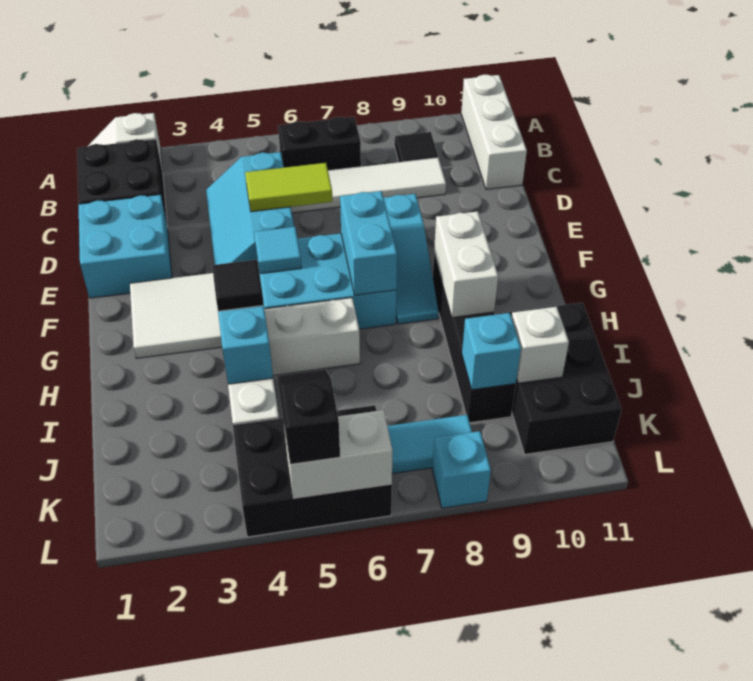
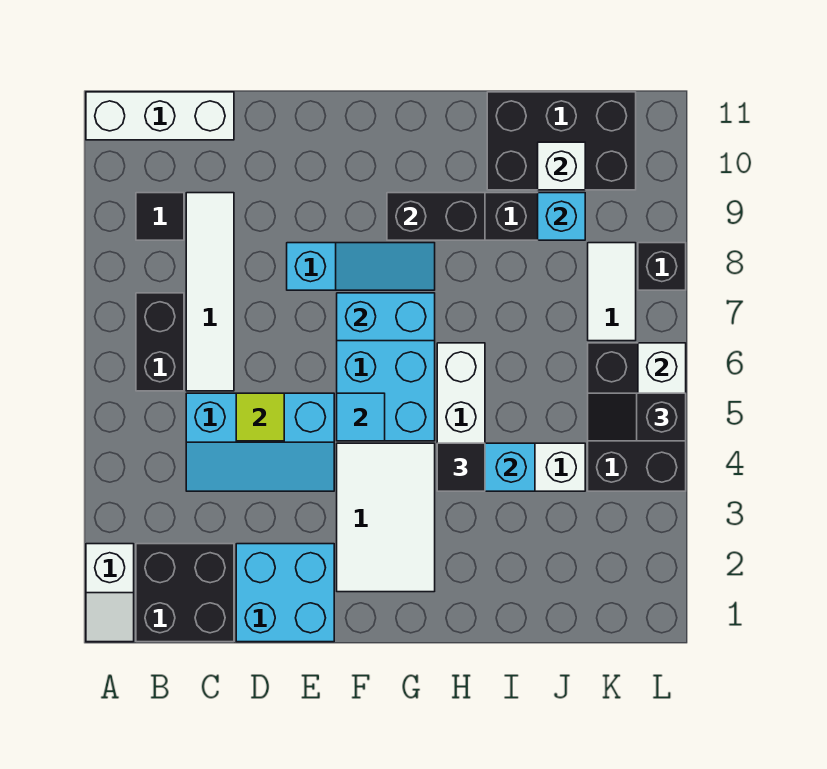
lime tile D5:D6 level 2 -> lime tile D5 level 2
white brick G9:H9 level 2 -> black brick G9:H9 level 2
cyan tile K7:K8 level 1 -> white tile K7:K8 level 1
cyan brick L8 level 1 -> black brick L8 level 1

